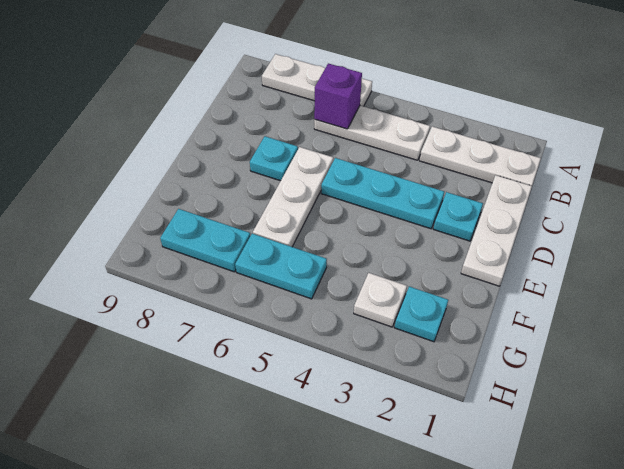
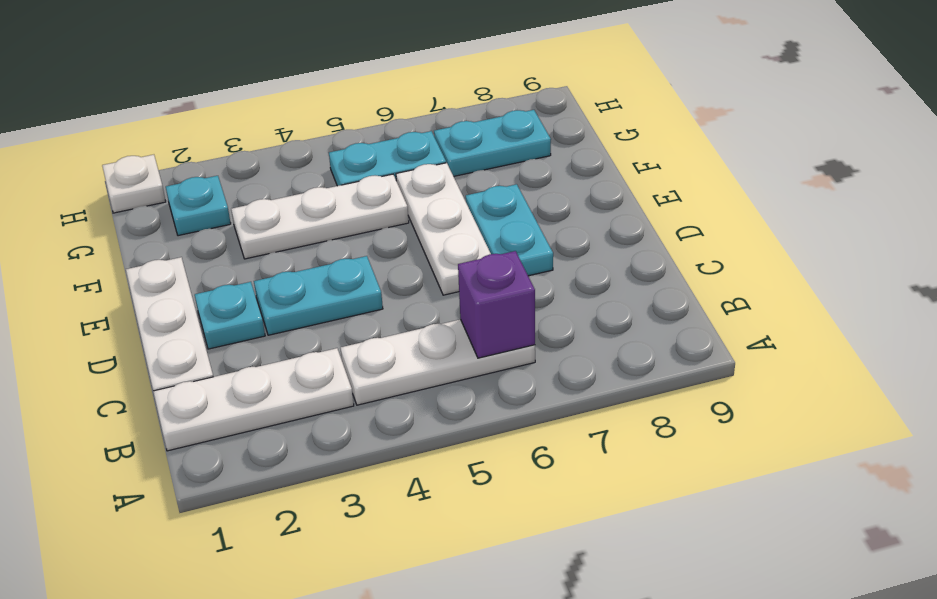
white plate A6:A8 level 1 -> white plate F3:F5 level 1
cyan plate D3:D5 level 1 -> cyan plate D3:D4 level 1
cyan plate D7 level 1 -> cyan plate D7:E7 level 1
white plate G3 level 1 -> white plate H1 level 1

